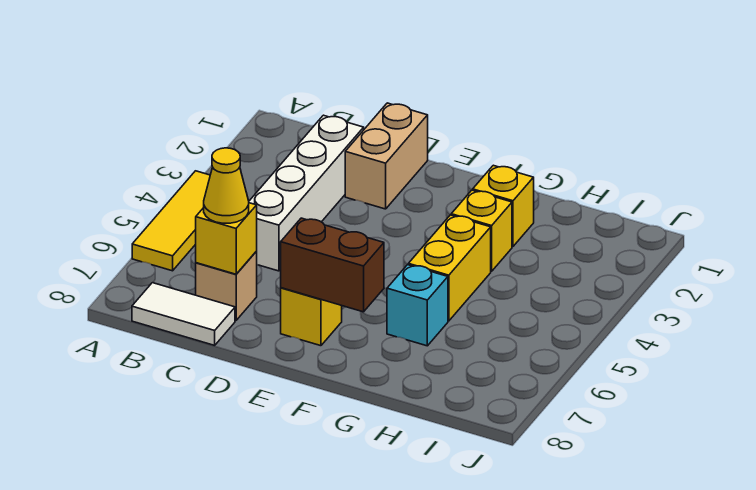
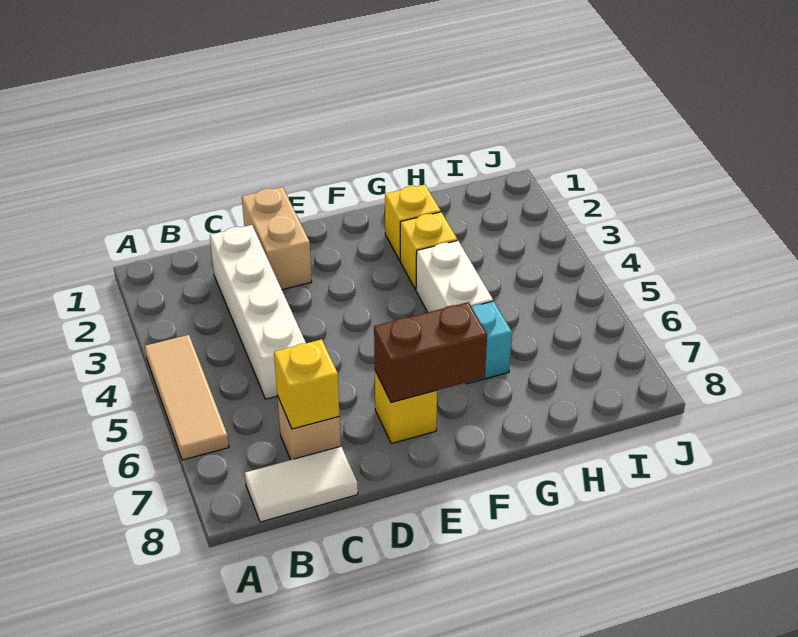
yellow tile A4:A6 level 1 -> tan tile A4:A6 level 1
yellow cone C7 level 3 -> none
yellow brick G4:G5 level 1 -> white brick G4:G5 level 1

